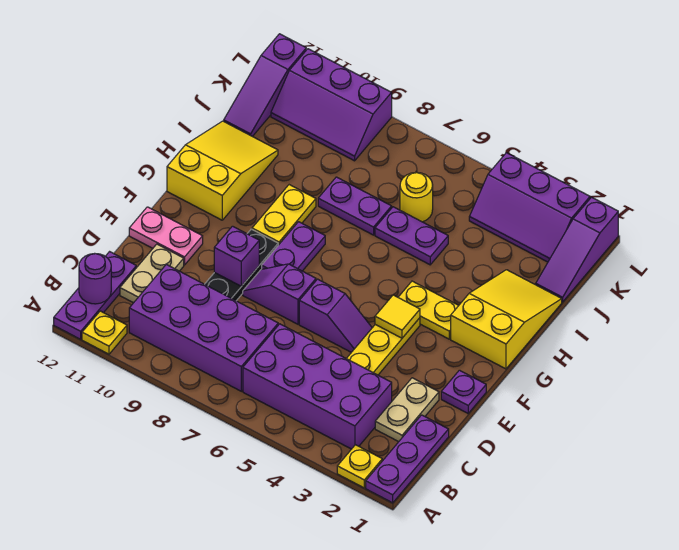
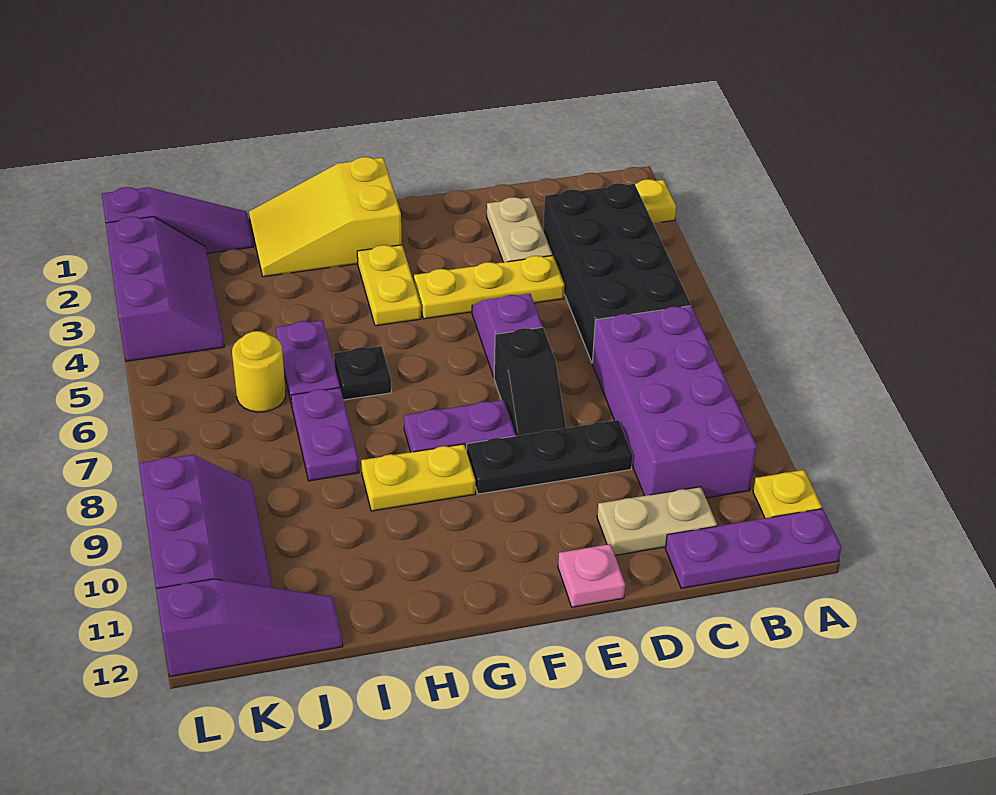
purple plate A1:C1 level 1 -> none
purple brick B3:C6 level 1 -> black brick B3:C6 level 1
purple round brick B12 level 2 -> none
tan plate C2:D2 level 1 -> tan plate D2:D3 level 1
purple plate E1 level 1 -> none
purple slope E7:E8 level 1 top 7 -> black slope E7:E8 level 1 top 7
purple brick E9 level 2 -> none
pink plate E11:E12 level 1 -> pink plate E12 level 1
yellow tile F4 level 2 -> none
yellow slope G11:I12 level 1 top G -> none
none -> black plate H6 level 1

